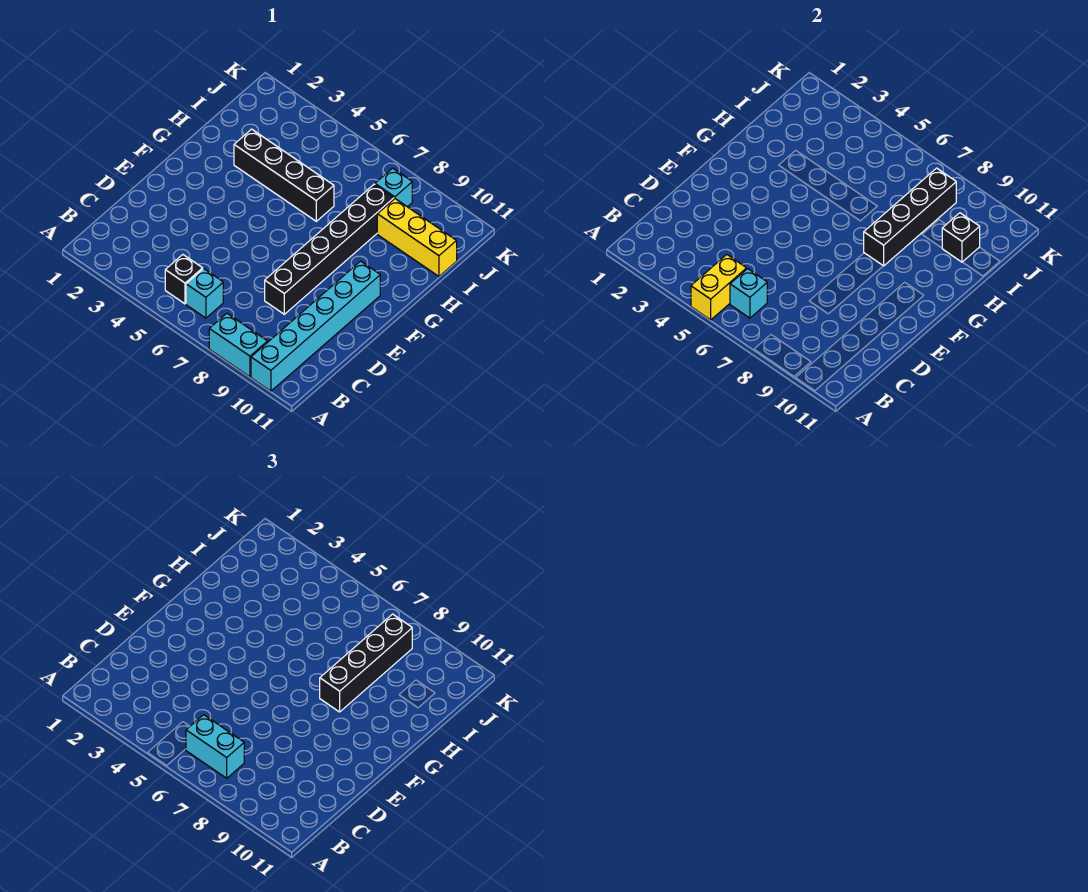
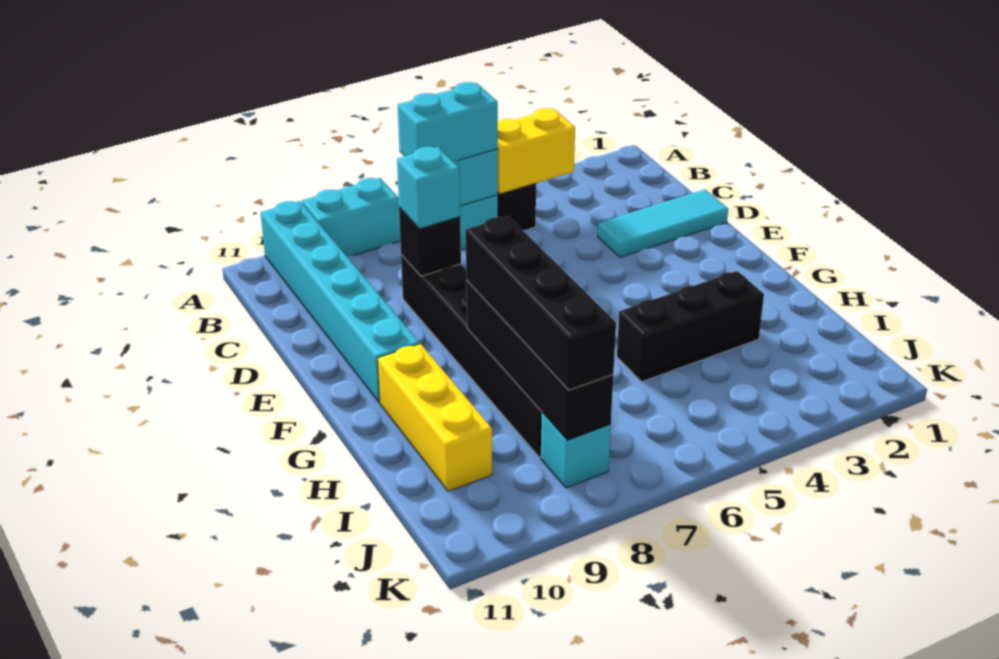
yellow brick A5:B5 level 2 -> yellow brick B4:B5 level 2
none -> cyan tile D1:D3 level 1
none -> cyan brick D8 level 3
black brick H3:H6 level 1 -> black brick H3:H5 level 1
yellow brick I9:I11 level 1 -> yellow brick G10:I10 level 1
black brick I10 level 2 -> black brick D8 level 2

